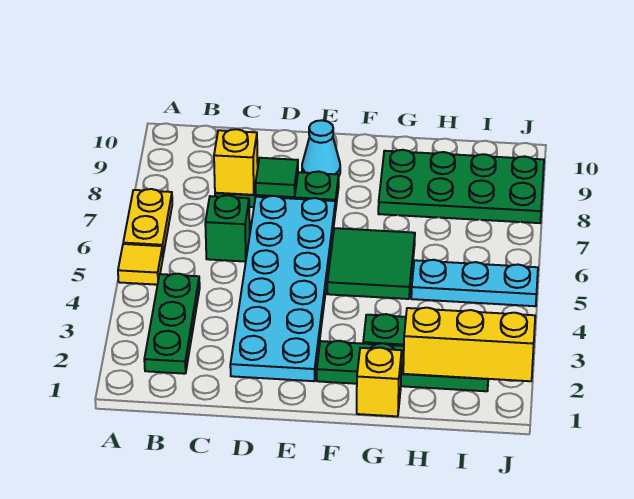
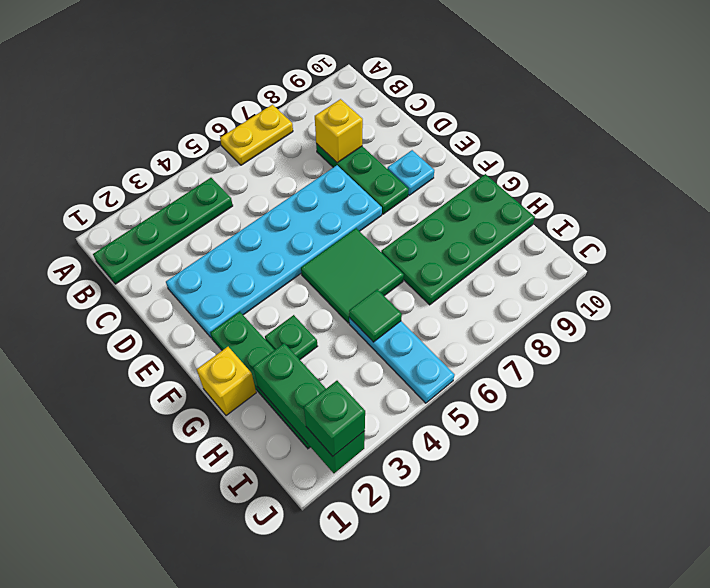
yellow tile A5 level 1 -> none
green plate B2:B4 level 1 -> green plate B1:B4 level 1
green brick C6 level 1 -> green brick J2 level 3
green tile D8 level 2 -> green tile H5 level 2
cyan cone E9 level 1 -> cyan plate E9 level 1
green plate G8:J9 level 1 -> green plate G7:H10 level 1
yellow brick H2:J2 level 2 -> green brick H2:J2 level 2

